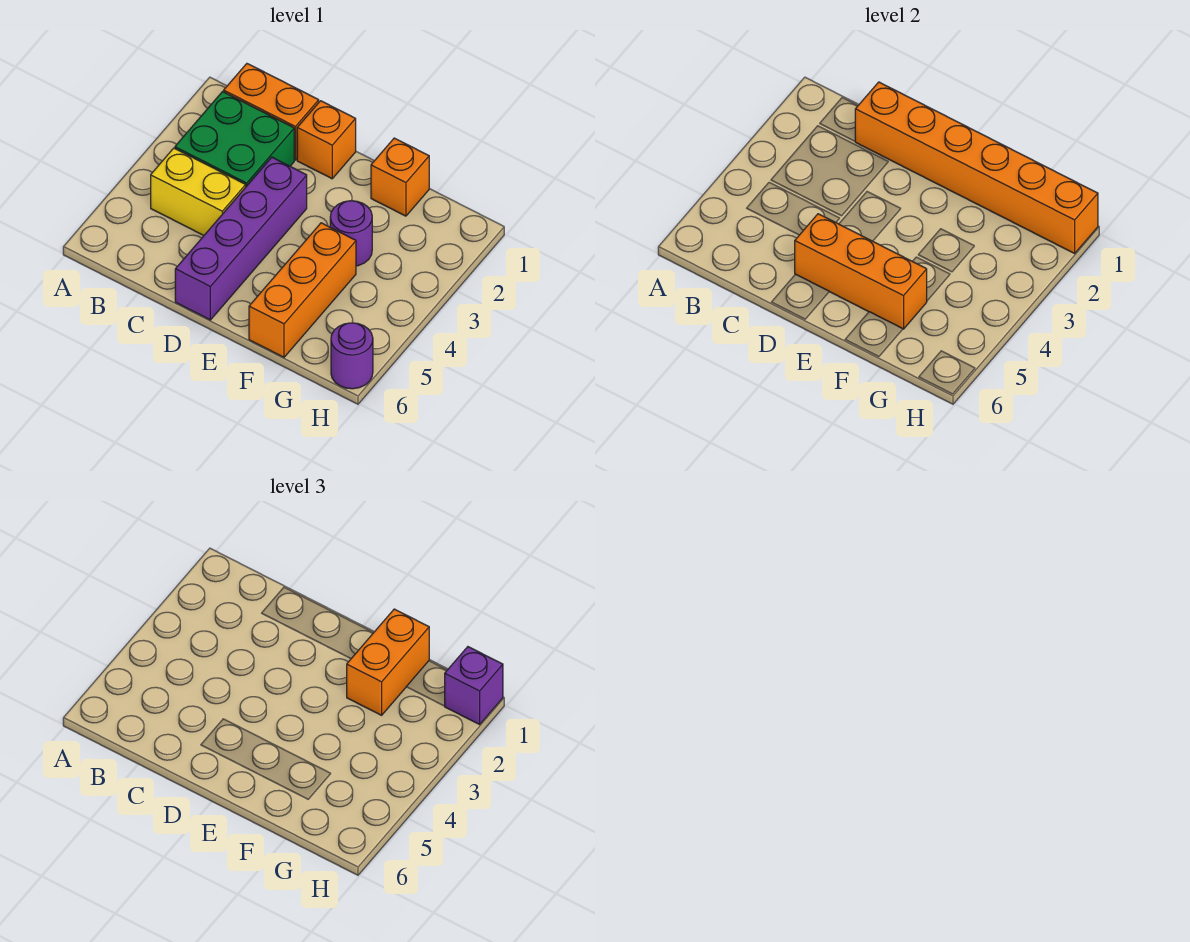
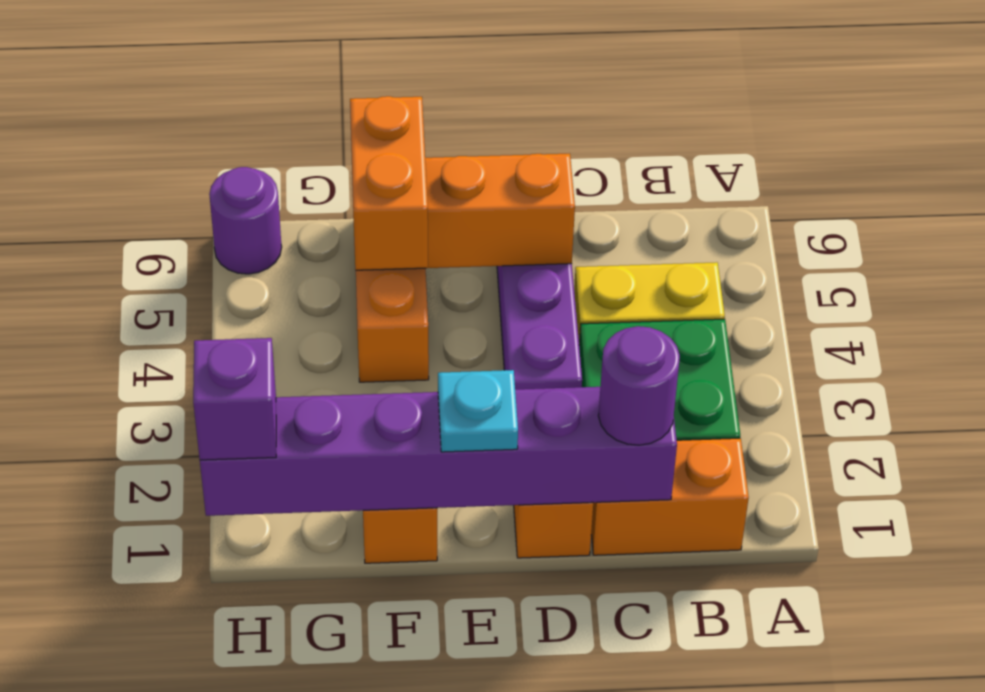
orange brick C1:H1 level 2 -> purple brick C1:H1 level 2
none -> cyan plate E1 level 3
orange brick F1:F2 level 3 -> orange brick F4:F5 level 3
purple round brick F3 level 1 -> purple round brick C1 level 3

